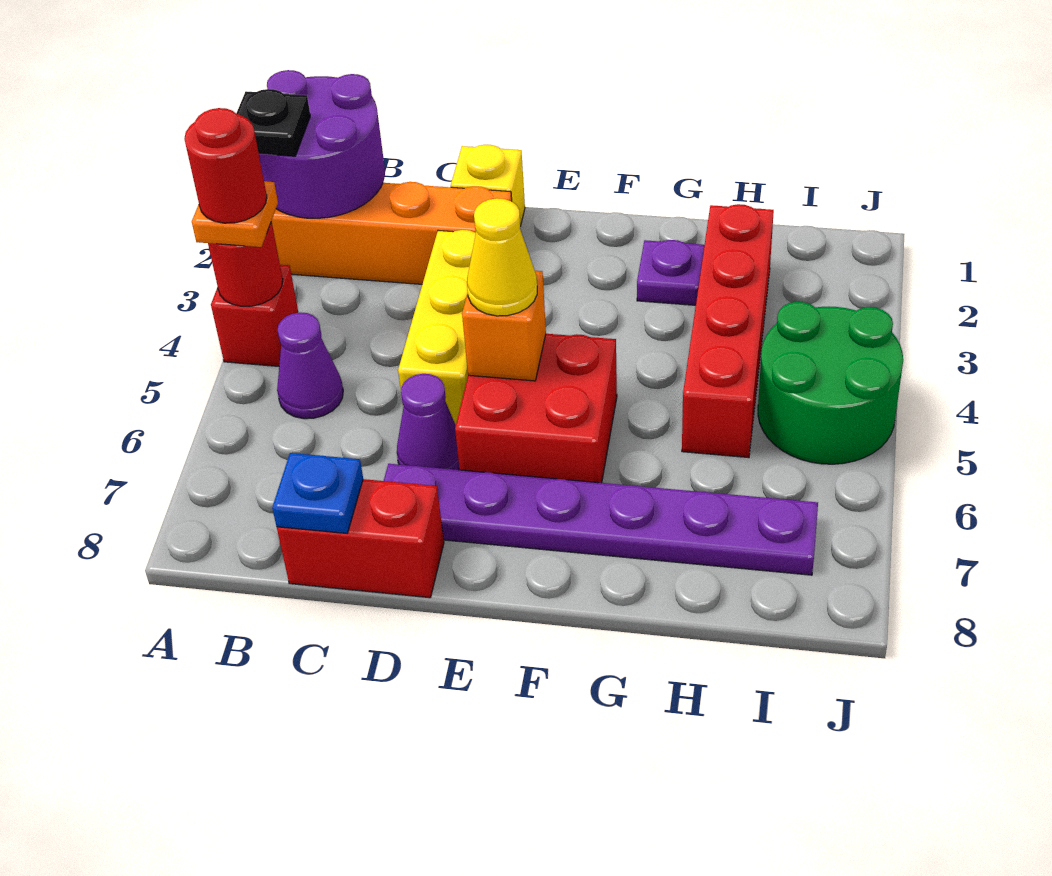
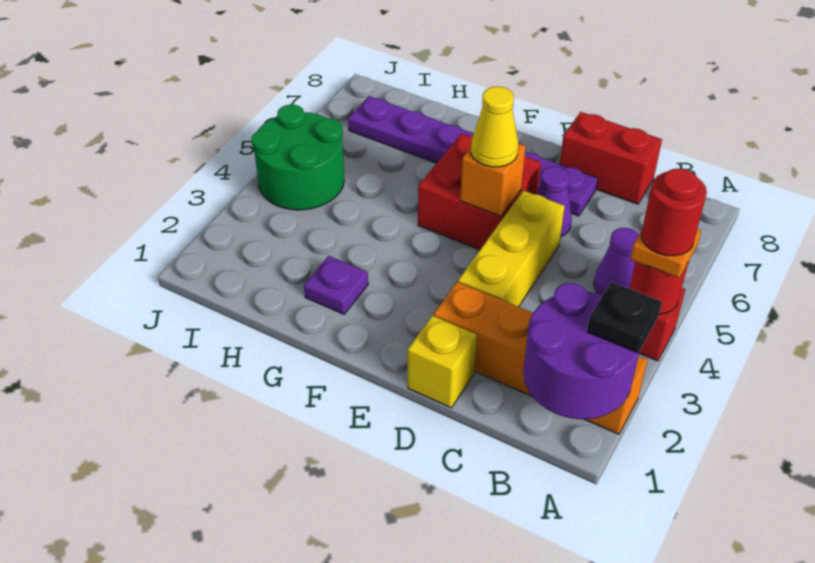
blue plate C8 level 2 -> none
red brick H2:H5 level 1 -> none

